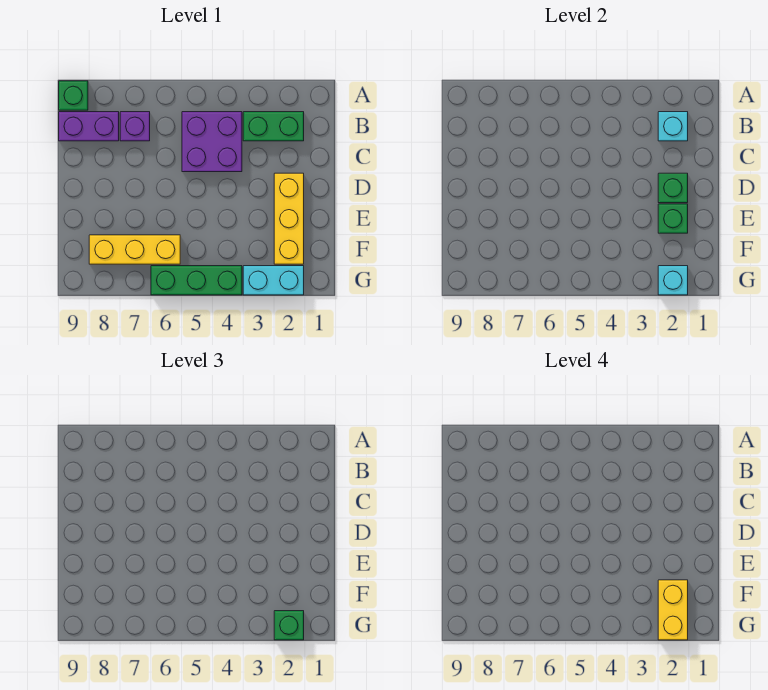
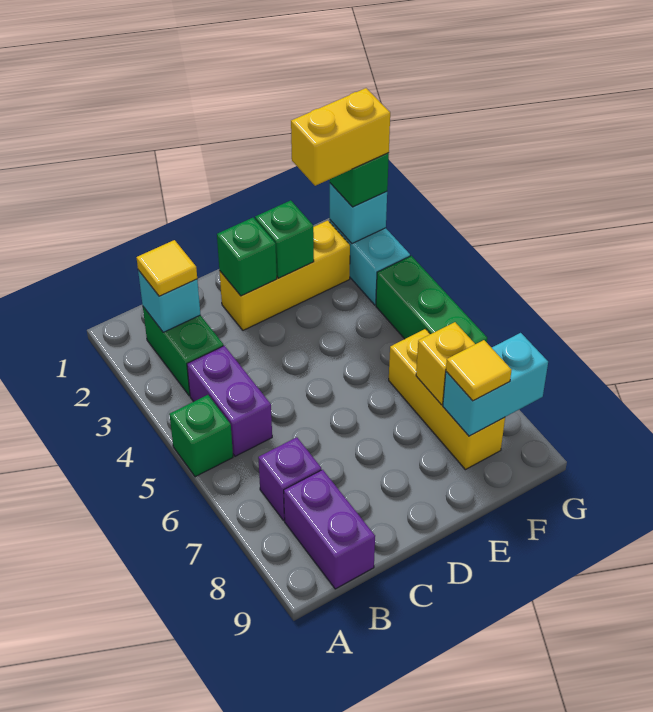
green brick A9 level 1 -> green brick A5 level 1
none -> yellow tile B2 level 3
purple brick B4:C5 level 1 -> purple brick B4:B5 level 1
none -> yellow brick F7 level 2
none -> cyan brick F8:G8 level 2
none -> yellow tile F8 level 3

